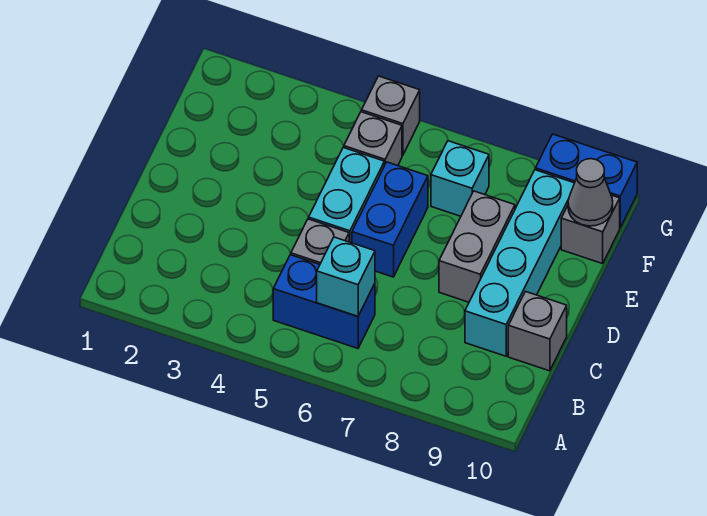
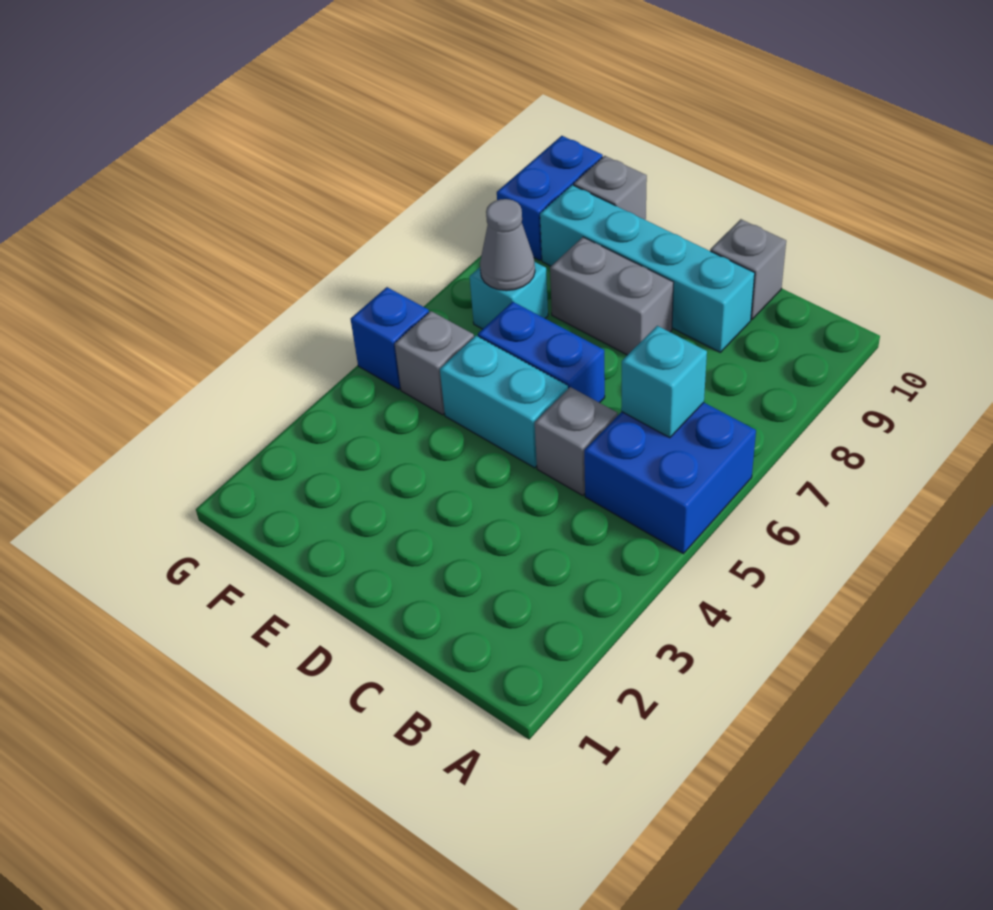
blue brick B5:B6 level 1 -> blue brick A5:B6 level 1
grey cone F10 level 2 -> grey cone F7 level 2
grey brick G5 level 1 -> blue brick G5 level 1

